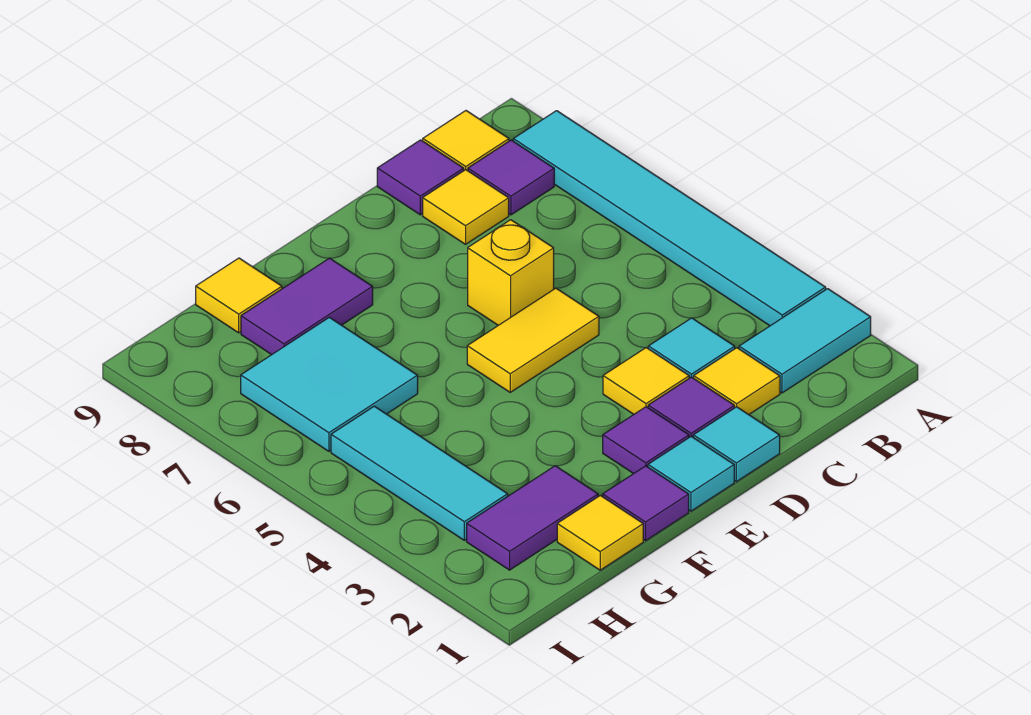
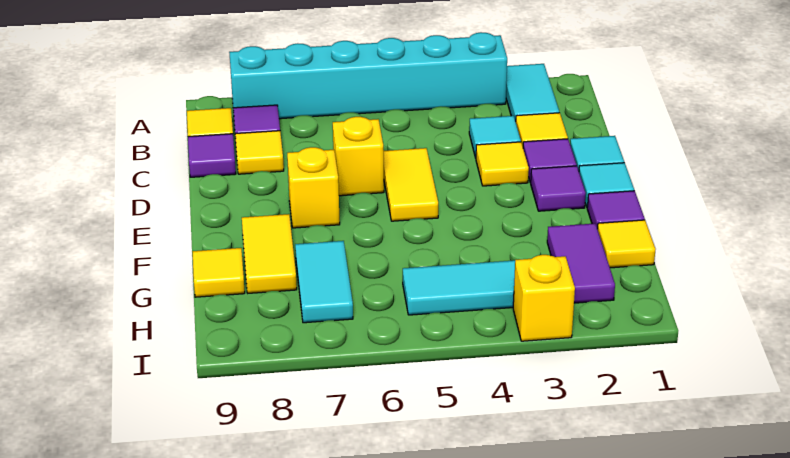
cyan tile A3:A8 level 1 -> cyan brick A3:A8 level 1
none -> yellow brick E7 level 1
purple tile F8:G8 level 1 -> yellow tile F8:G8 level 1
cyan tile G6:H7 level 1 -> cyan tile G7:H7 level 1
none -> yellow brick I3 level 1

